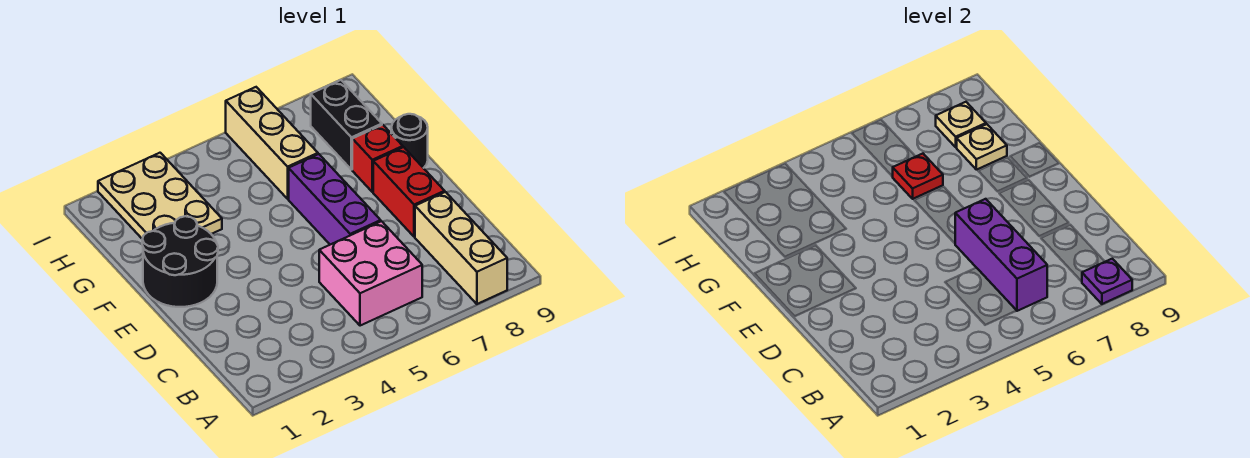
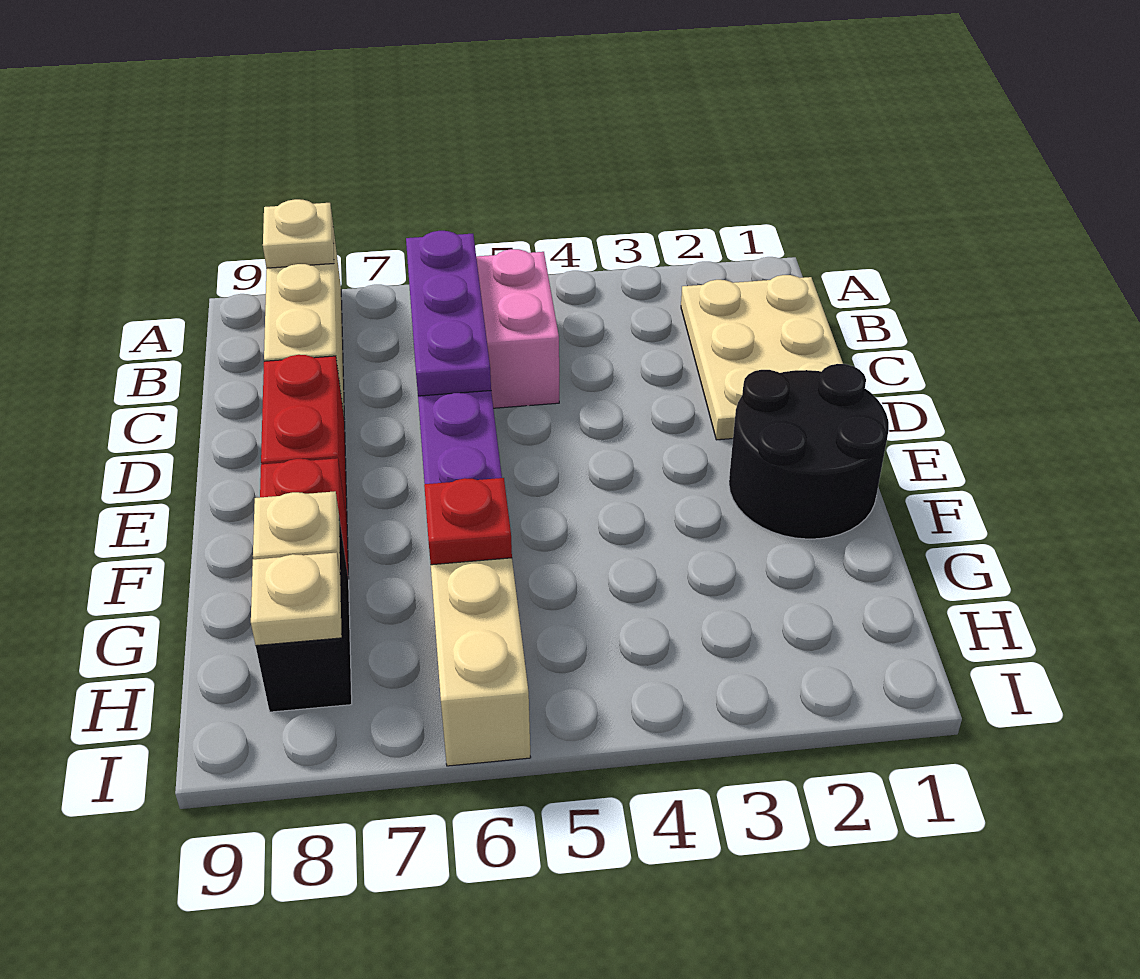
purple plate A8 level 2 -> tan plate A8 level 2
purple brick B6:D6 level 2 -> purple plate B6:D6 level 2
black round brick F9 level 1 -> none
tan plate G2:I3 level 1 -> tan plate B1:D2 level 1

